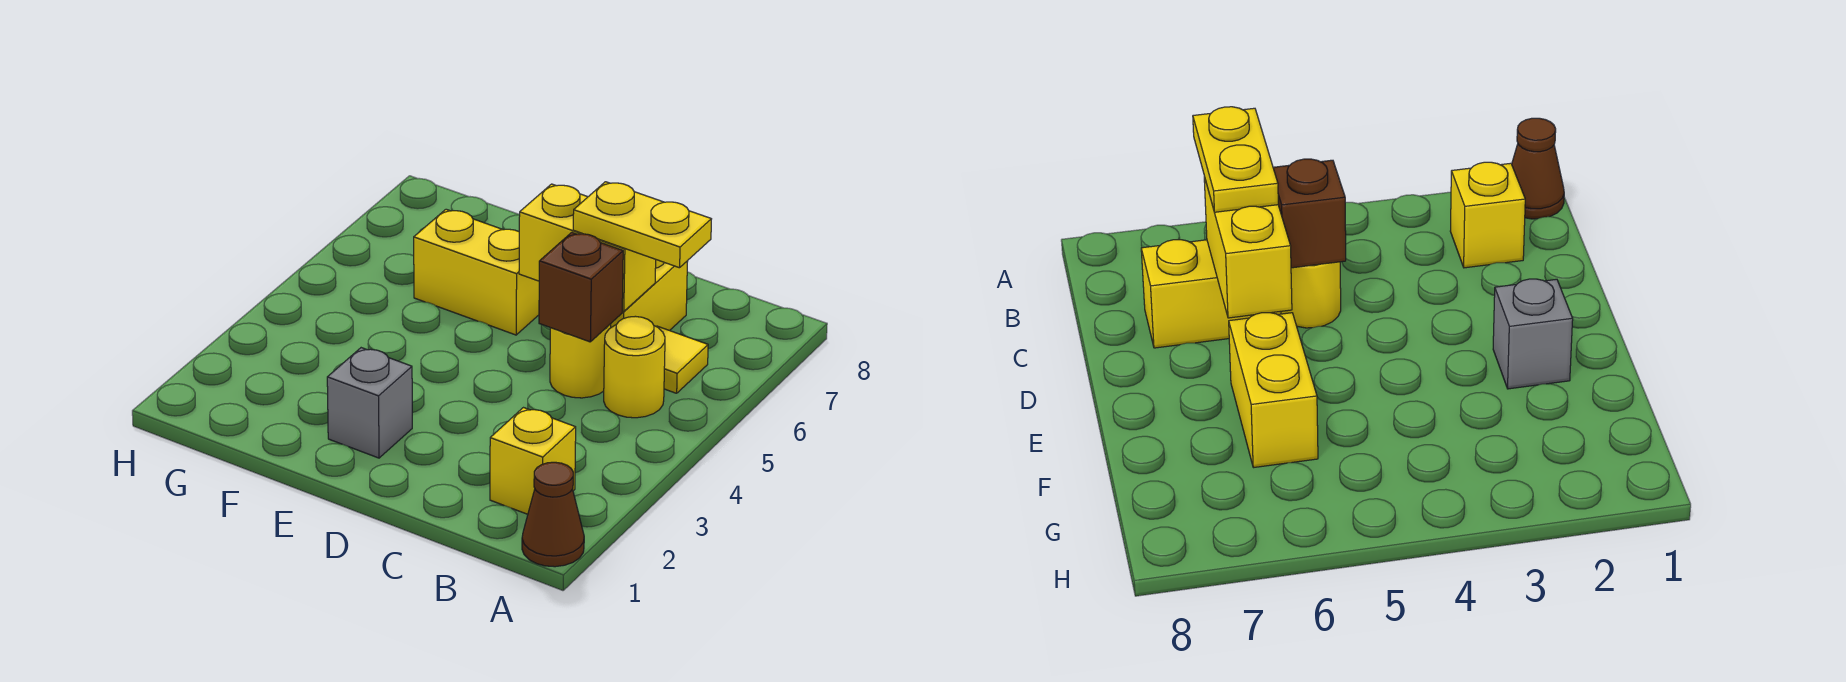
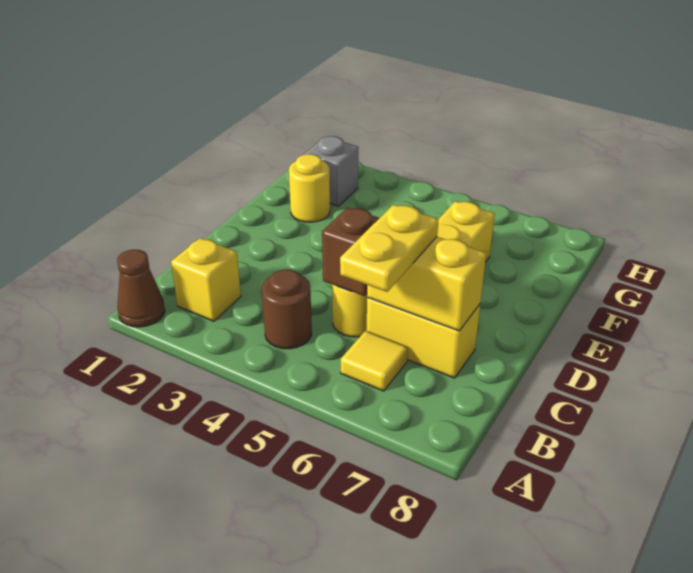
none -> brown round brick B4 level 1
yellow round brick B5 level 1 -> yellow round brick F2 level 1
yellow brick C6:D6 level 2 -> yellow brick C6:C7 level 2
grey brick E2 level 1 -> grey brick G2 level 1

